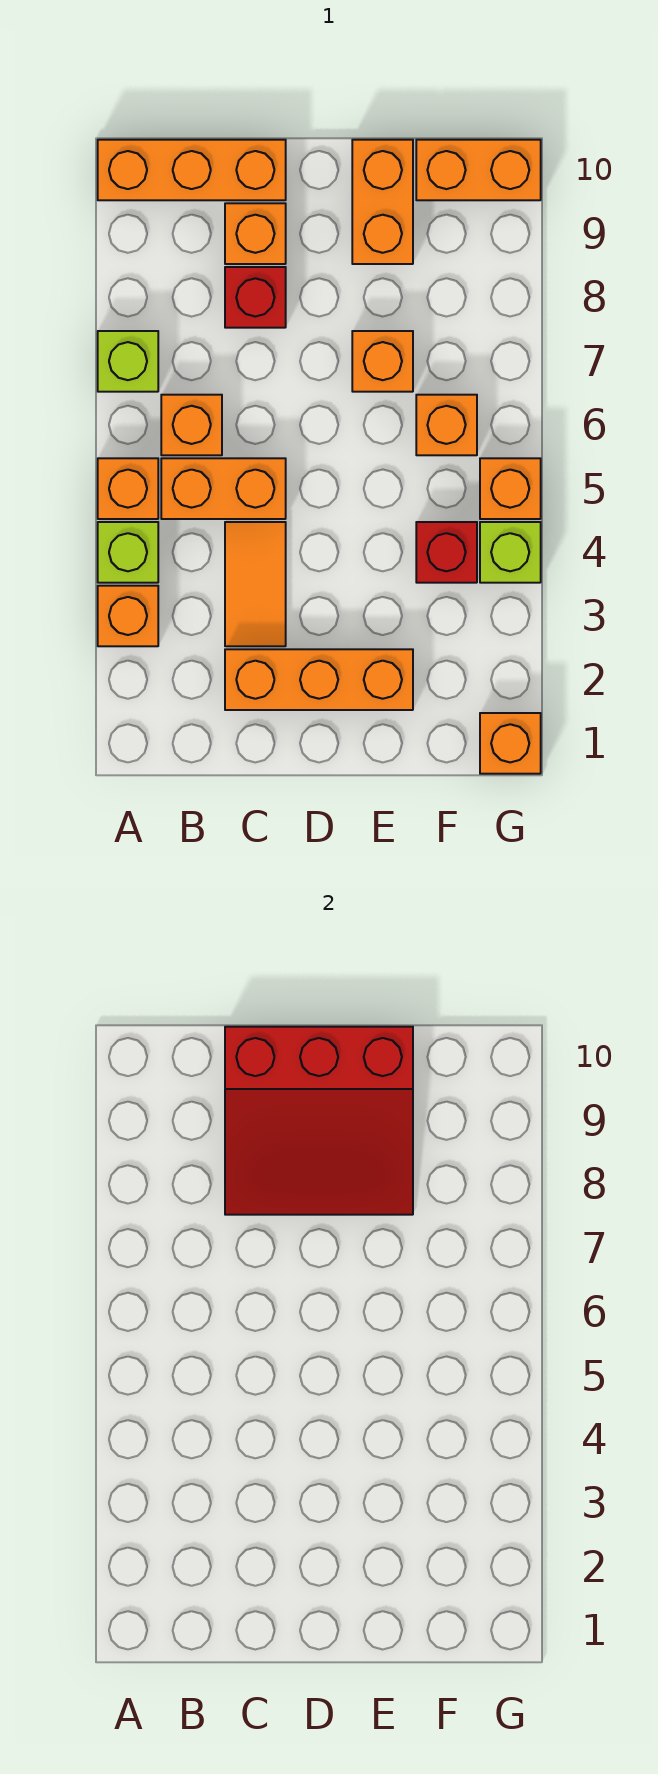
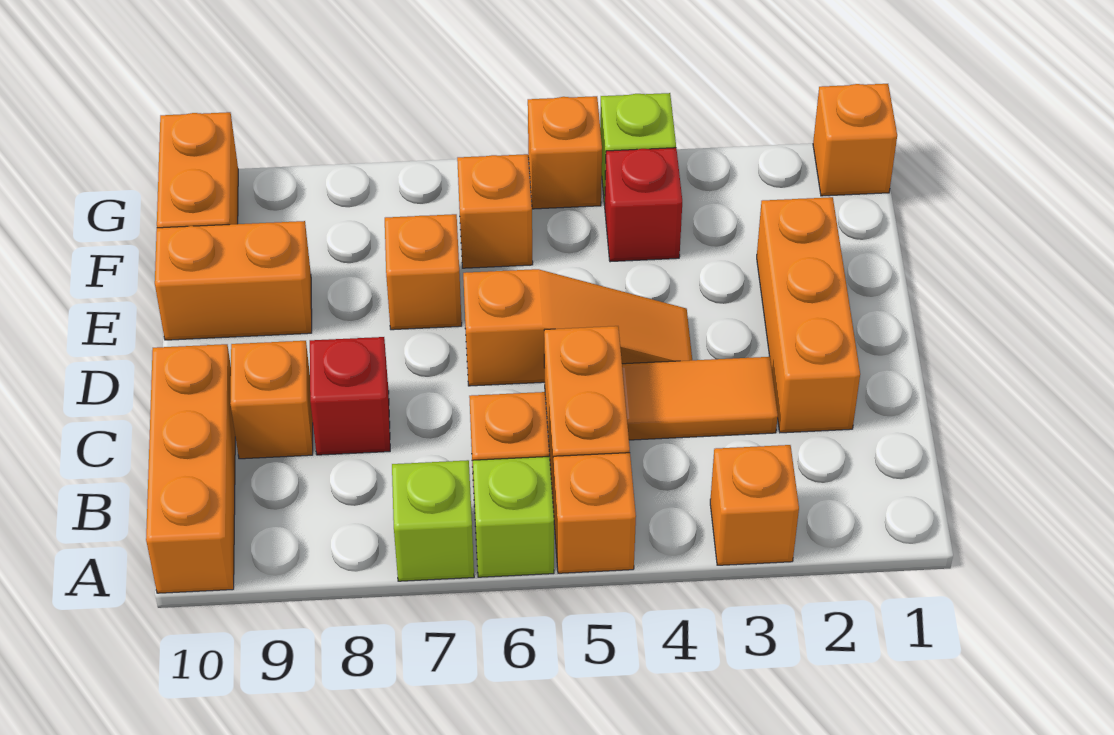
lime brick A4 level 1 -> lime brick A6 level 1
red slope C8:E10 level 2 top 10 -> none
none -> orange slope D4:D6 level 1 top 6

